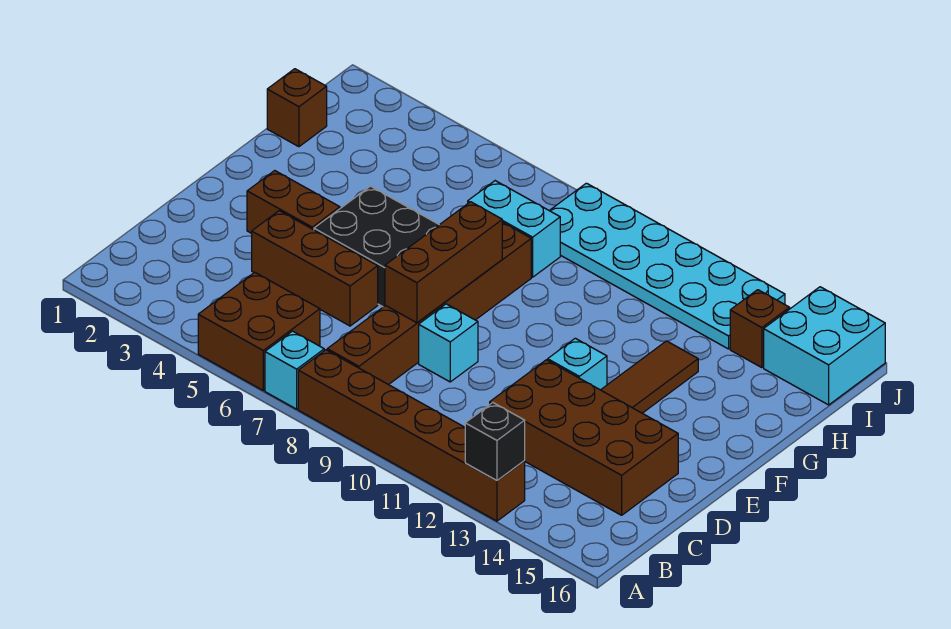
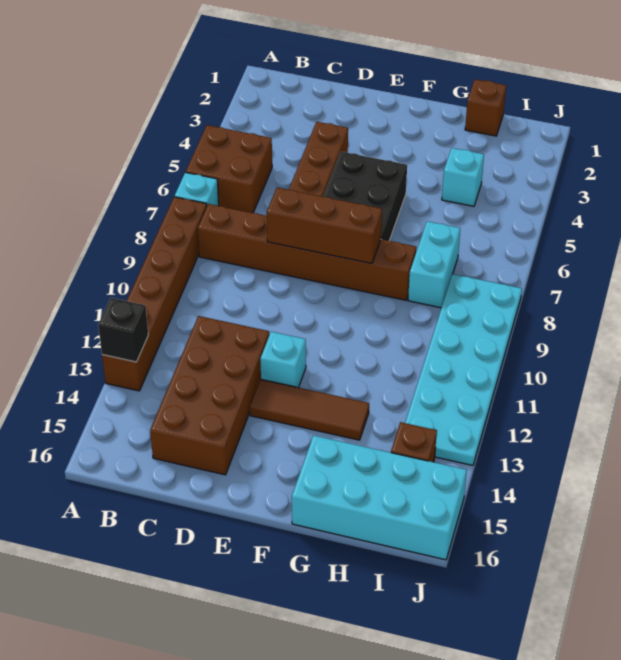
cyan brick D9 level 1 -> cyan brick H4 level 1
brown brick E3:E4 level 1 -> none
cyan brick I15:J16 level 1 -> cyan brick G15:J16 level 1

